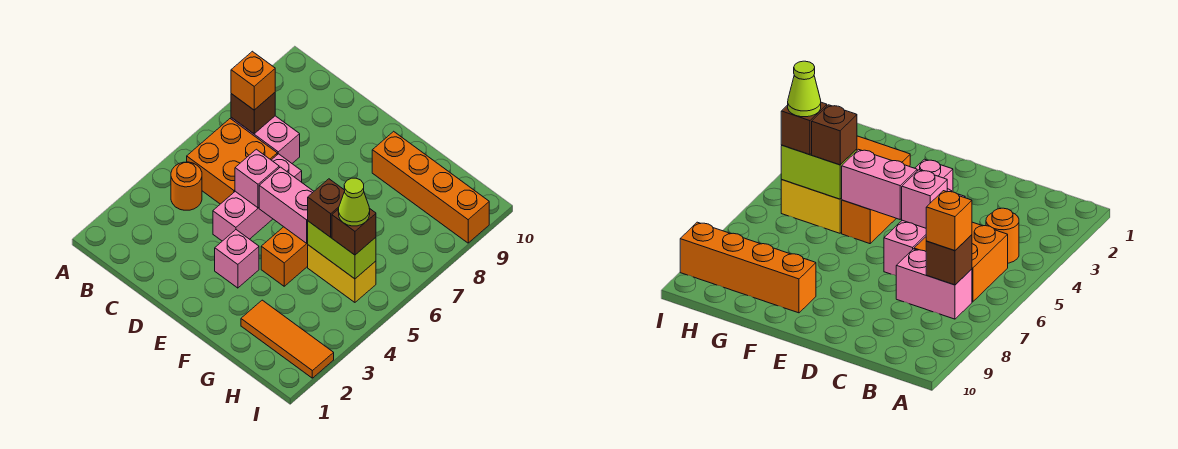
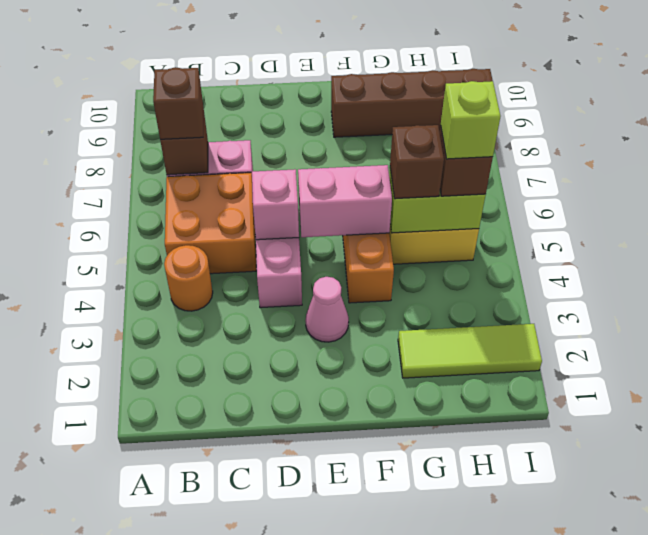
orange brick B7 level 3 -> brown brick B7 level 3
pink brick E3 level 1 -> pink cone E3 level 1
orange brick F9:I9 level 1 -> brown brick F9:I9 level 1
orange tile G2:I2 level 1 -> lime tile G2:I2 level 1
lime cone H5 level 4 -> lime brick H5 level 4

